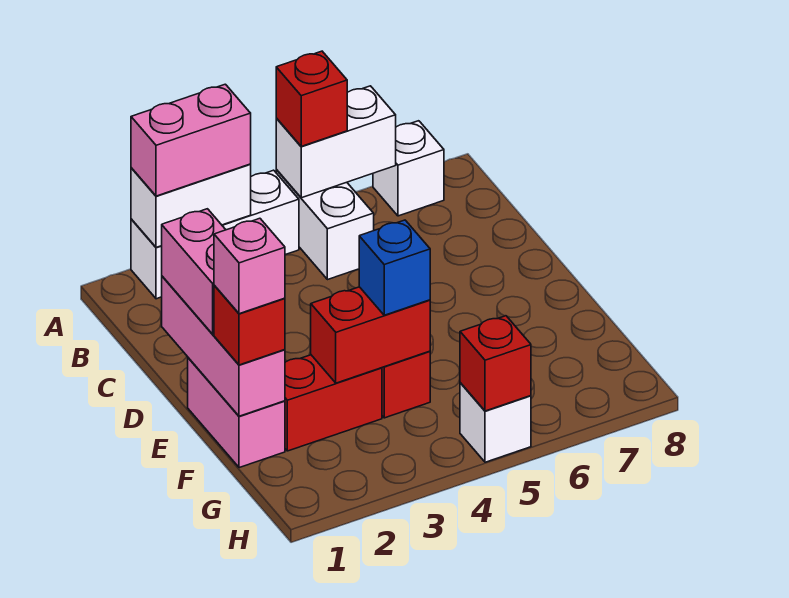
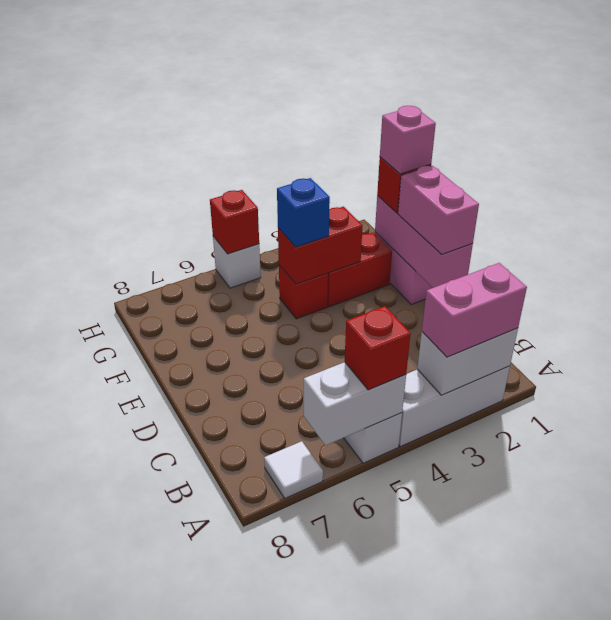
white brick A7 level 1 -> white tile A7 level 1

